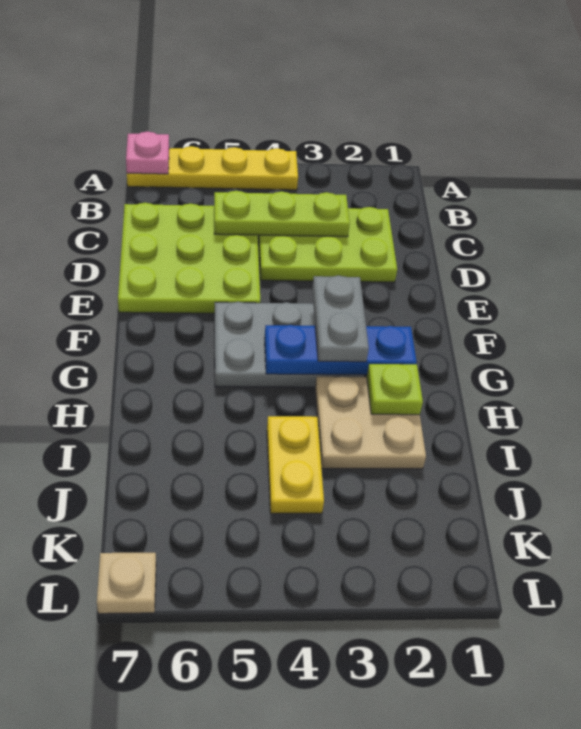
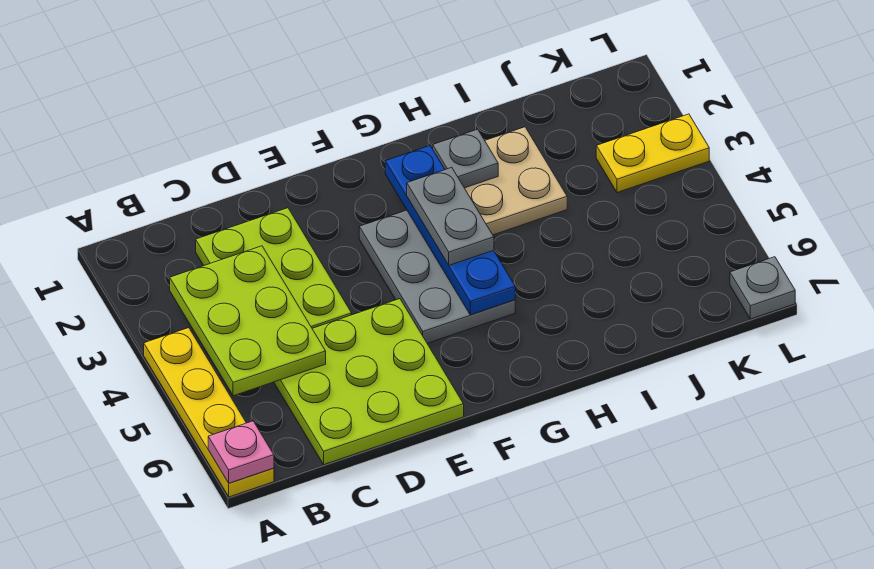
lime plate C3:C5 level 2 -> lime plate B3:C5 level 2
grey plate F3:G3 level 3 -> grey plate G3:G4 level 3
blue plate G2:G4 level 2 -> blue plate G2:G5 level 2
lime plate H2 level 2 -> grey plate H2 level 2
yellow plate I4:J4 level 1 -> yellow plate K3:L3 level 1
tan plate L7 level 1 -> grey plate L7 level 1

